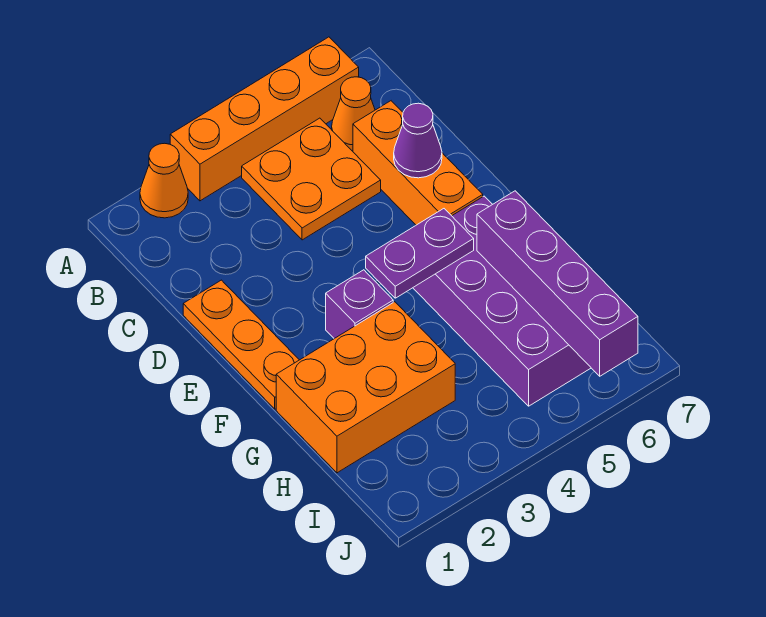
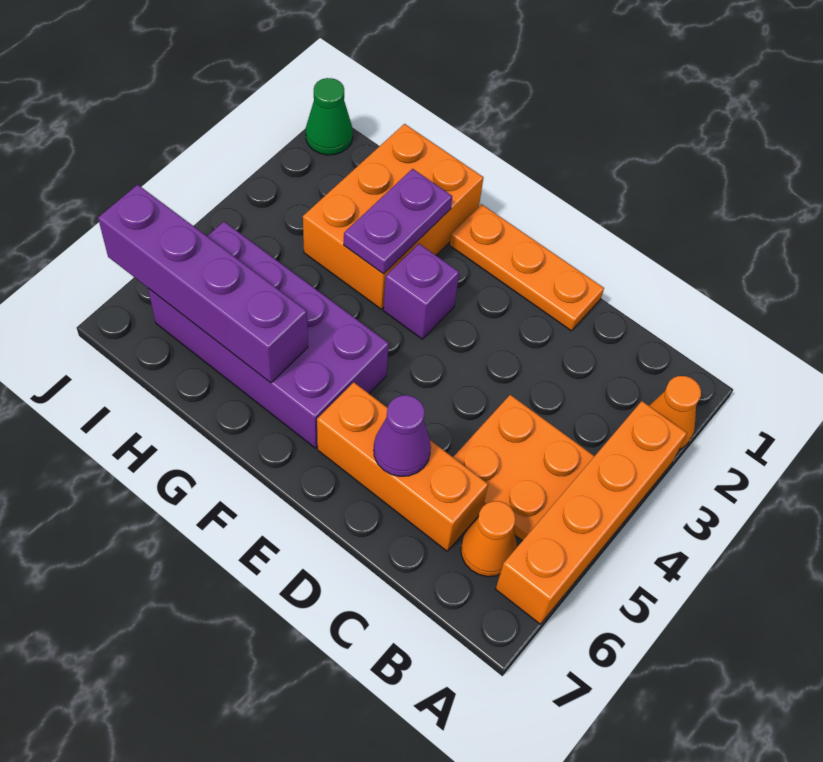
purple plate F4:F5 level 2 -> purple plate G2:G3 level 2
none -> green cone J1 level 1

